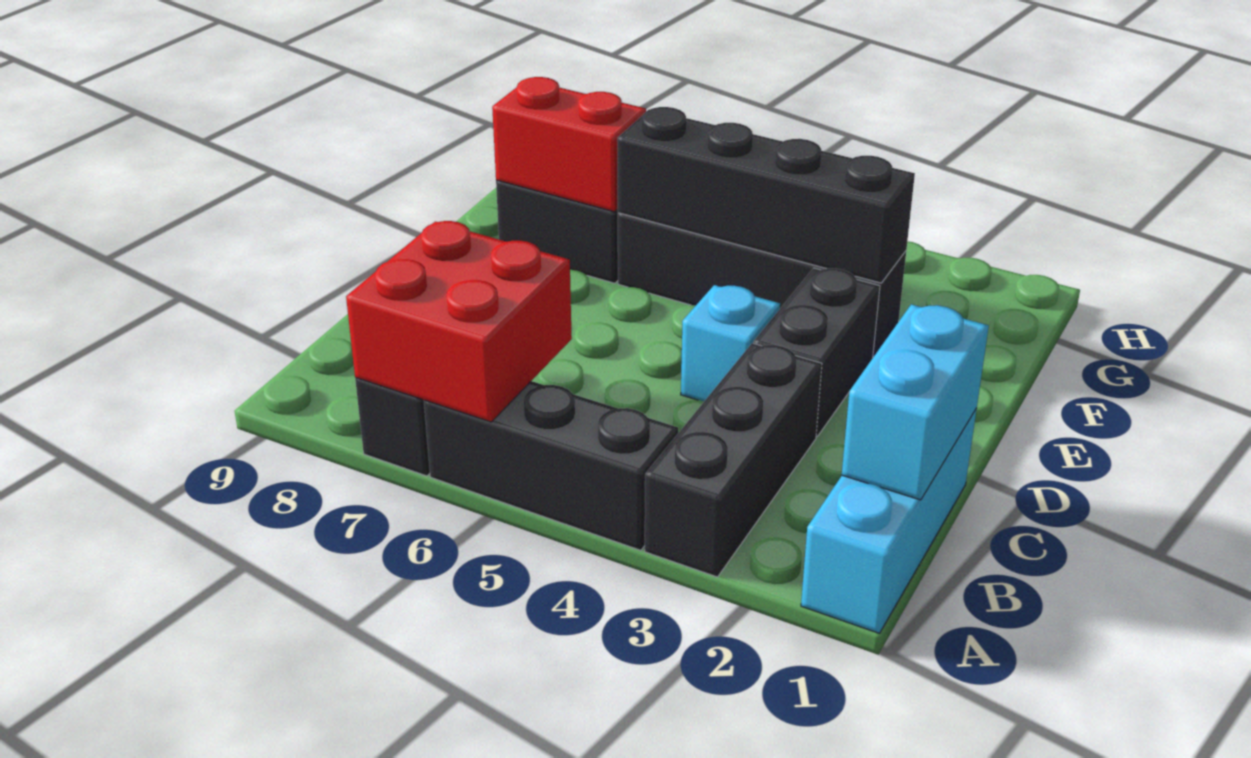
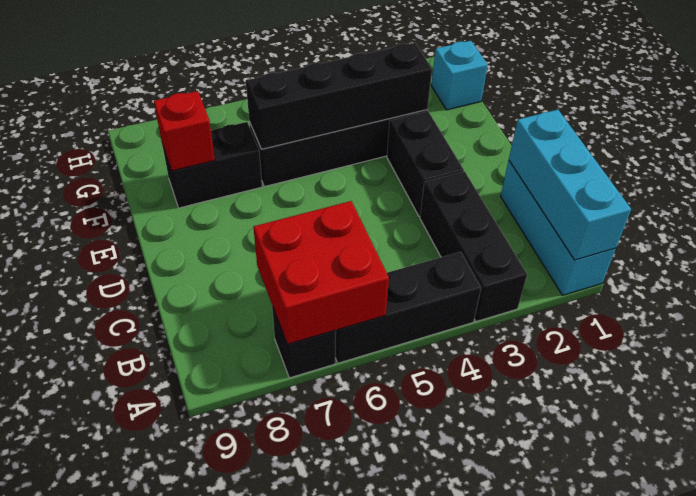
cyan brick B1:C1 level 2 -> cyan brick A1:C1 level 2
cyan brick D4 level 1 -> cyan brick G1 level 1
red brick F7:F8 level 2 -> red brick F8 level 2

